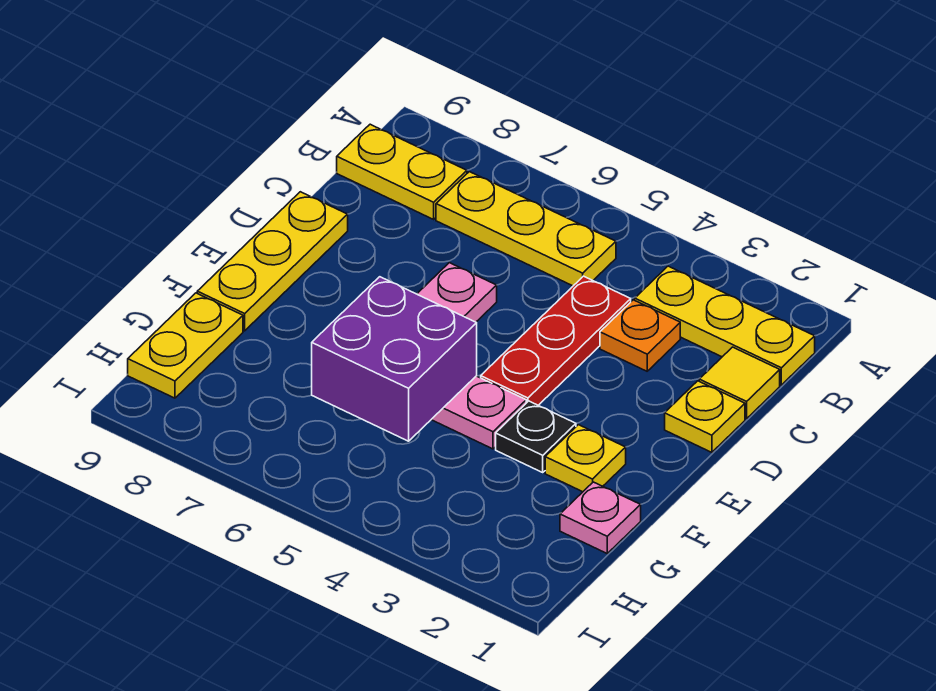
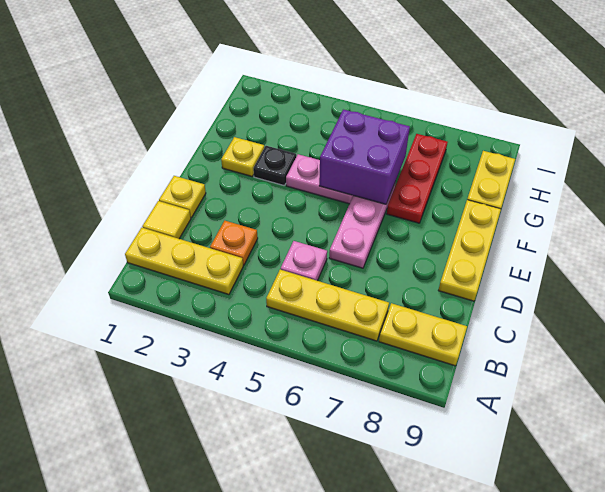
red plate C4:E4 level 1 -> red plate F7:H7 level 1
pink plate G1 level 1 -> pink plate C5 level 1

